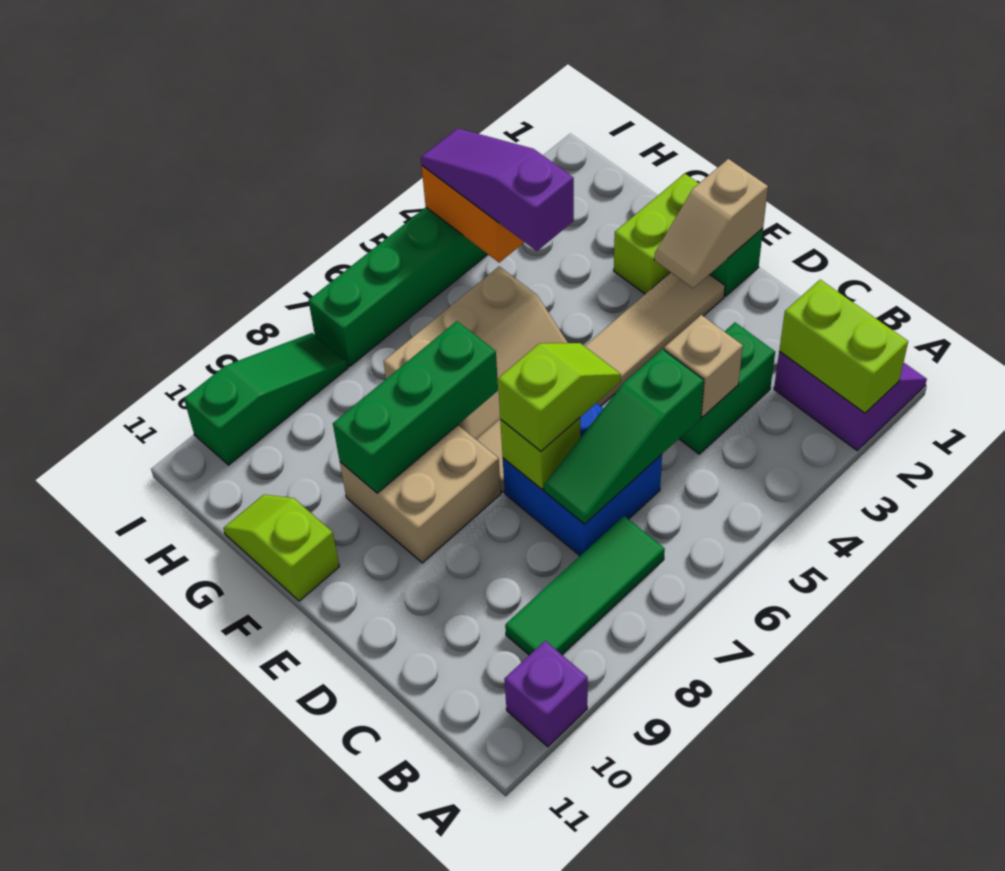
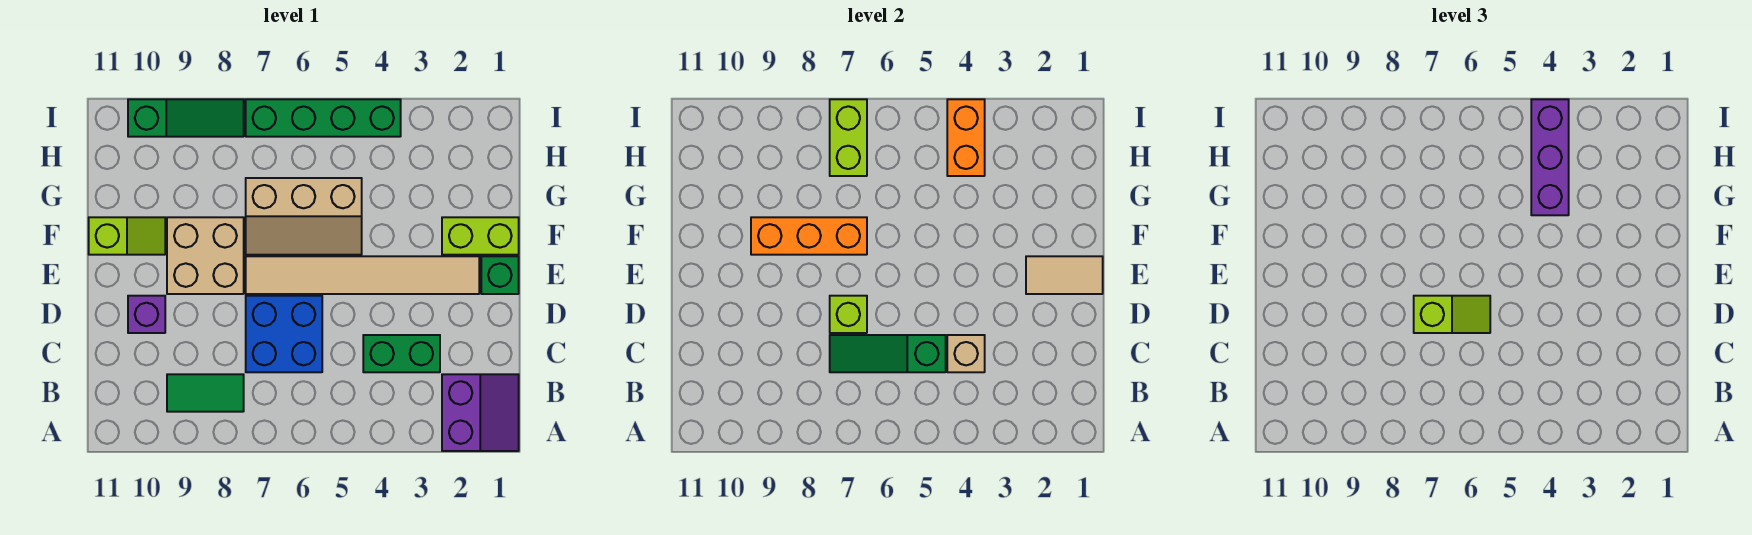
lime brick A2:B2 level 2 -> lime brick H7:I7 level 2
purple brick A10 level 1 -> purple brick D10 level 1
green tile B7:B9 level 1 -> green tile B8:B9 level 1
tan slope E1:E2 level 2 top 1 -> tan tile E1:E2 level 2
green brick F7:F9 level 2 -> orange brick F7:F9 level 2
lime slope F11:G11 level 1 top F -> lime slope F10:F11 level 1 top 11
purple slope G4:I4 level 3 top G -> purple brick G4:I4 level 3

